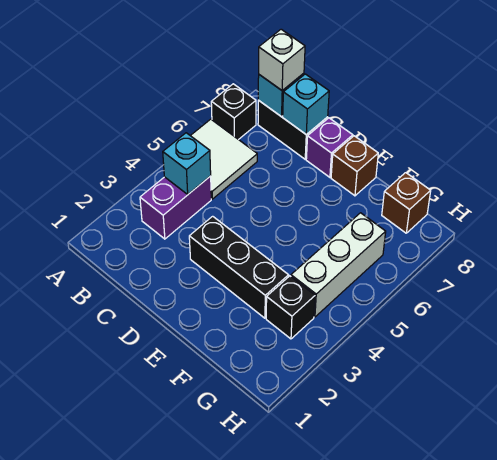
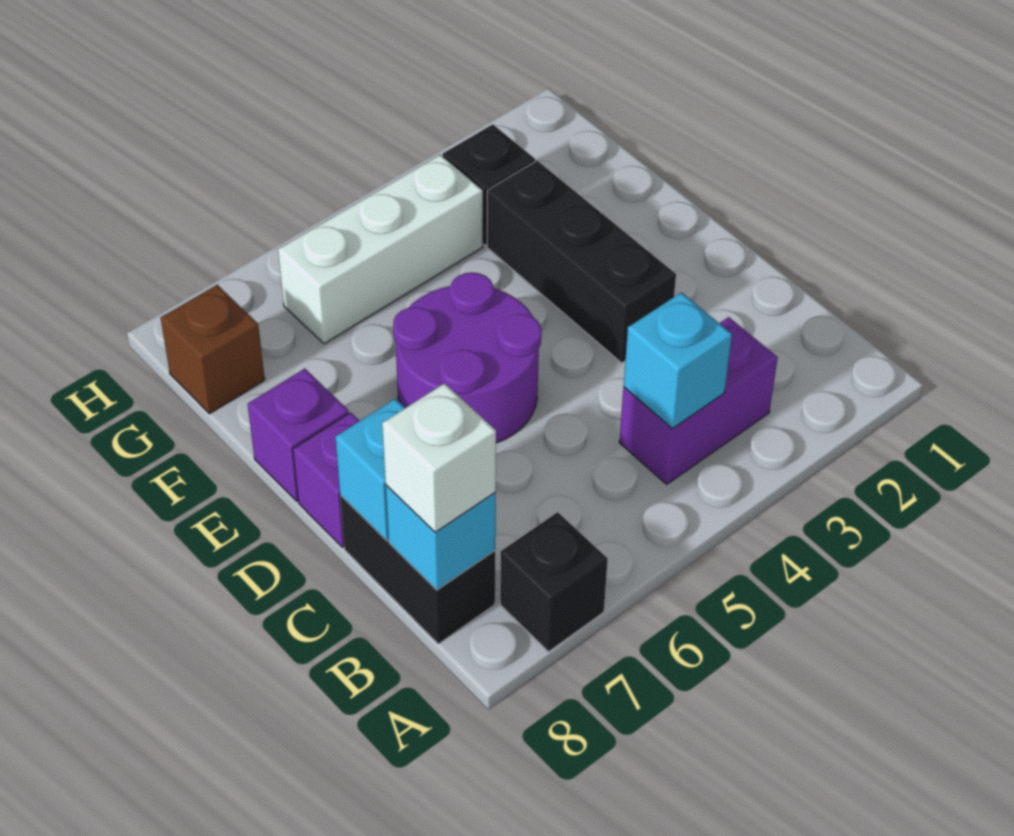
white tile A5:B6 level 1 -> none
none -> purple round brick D5:E6 level 1
brown brick E8 level 1 -> purple brick E8 level 1

